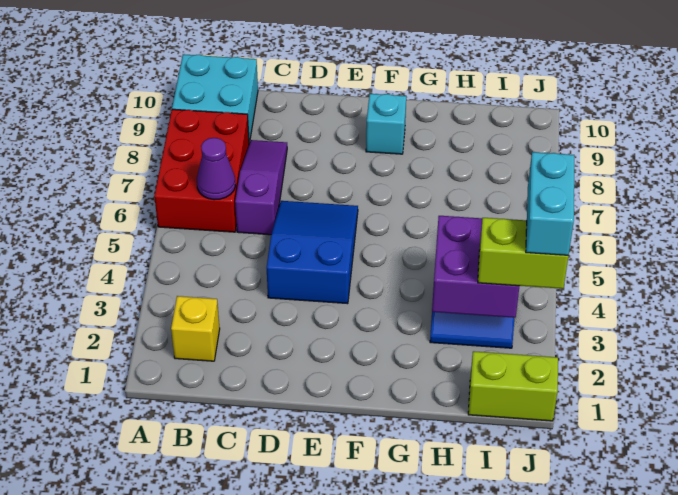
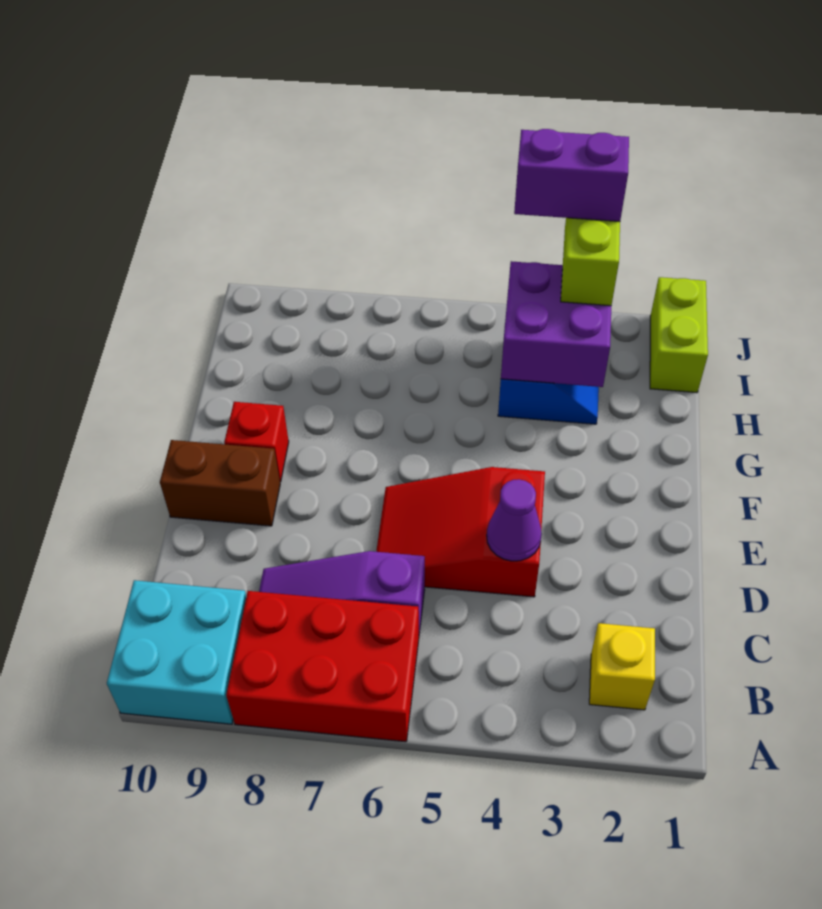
purple cone B6 level 2 -> purple cone D4 level 2
blue slope D4:E6 level 1 top 4 -> red slope D4:E6 level 1 top 4
none -> brown brick E9:E10 level 1
cyan brick F9 level 1 -> red brick F9 level 1
cyan brick J3:J4 level 4 -> purple brick J3:J4 level 4

